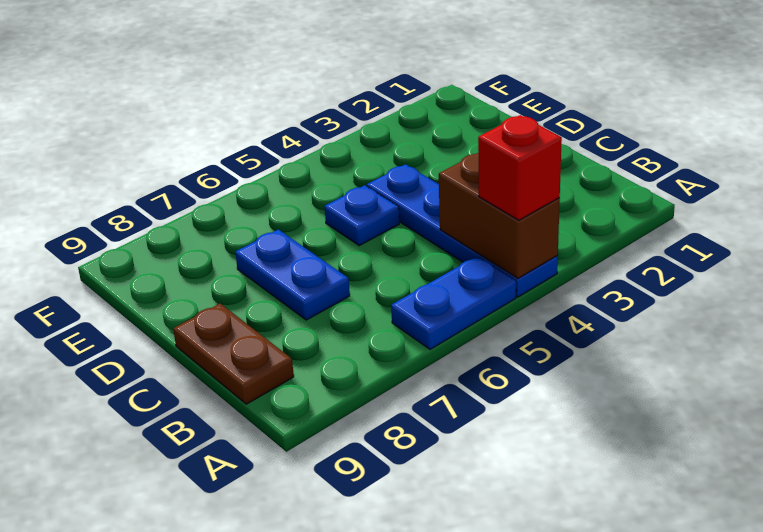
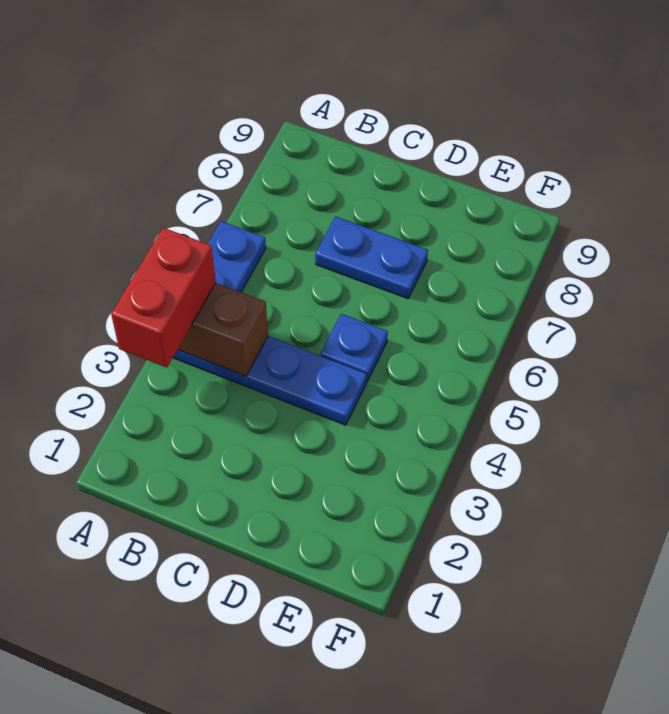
red brick A4 level 3 -> red brick A3:A4 level 3
brown plate B9:C9 level 1 -> none

